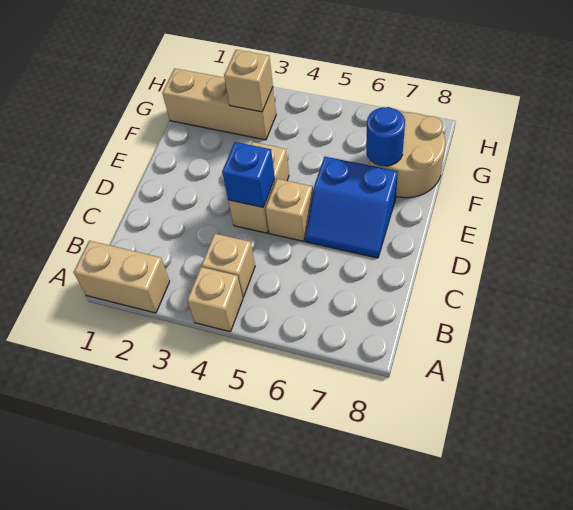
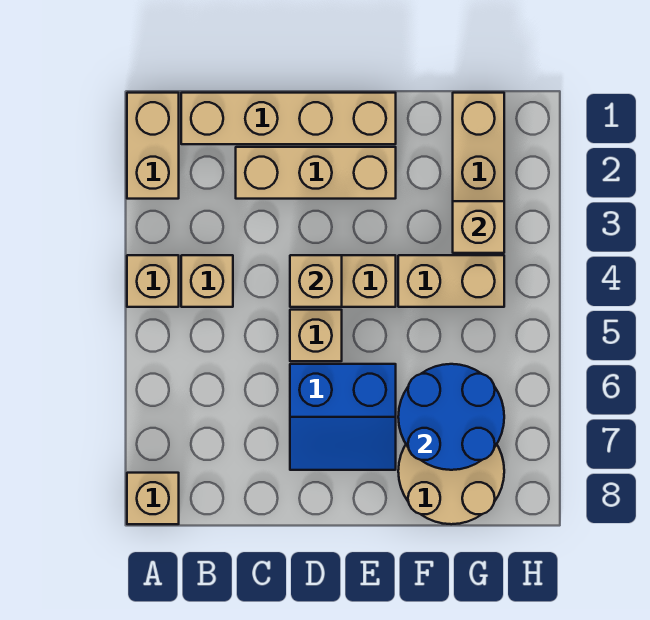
none -> tan brick A8 level 1
none -> tan brick B1:E1 level 1
none -> tan brick C2:E2 level 1
blue brick D4 level 2 -> tan brick D4 level 2
blue slope D6:E7 level 1 top E -> blue slope D6:E7 level 1 top 6
none -> tan brick F4:G4 level 1
blue round brick F7 level 2 -> blue round brick F6:G7 level 2

